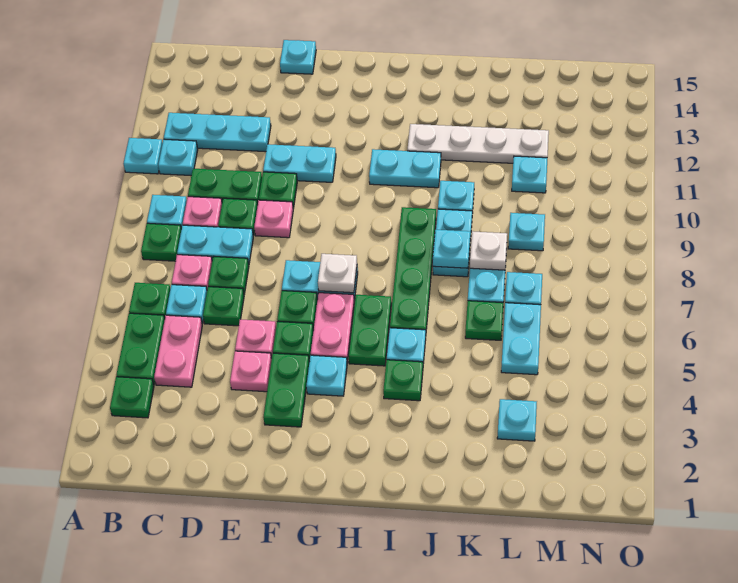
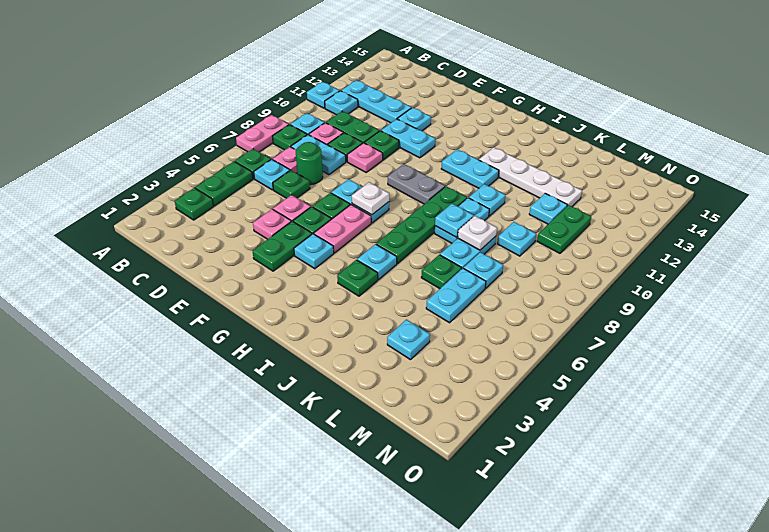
pink plate C4:C5 level 1 -> pink plate A7:A8 level 1
green plate D7 level 1 -> green round brick D7 level 1
cyan plate E15 level 1 -> cyan plate E12 level 1
none -> grey plate G9:H9 level 1
green plate H5:H6 level 1 -> green plate M10:M11 level 1

